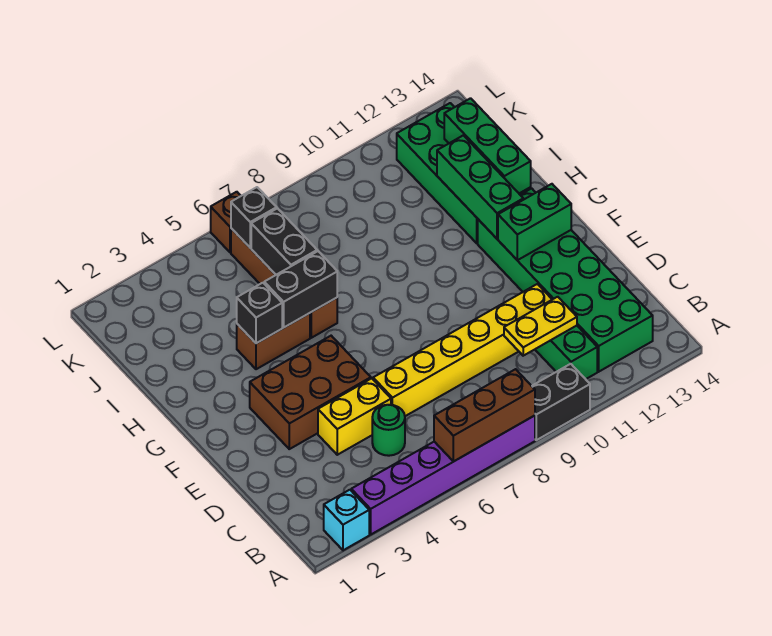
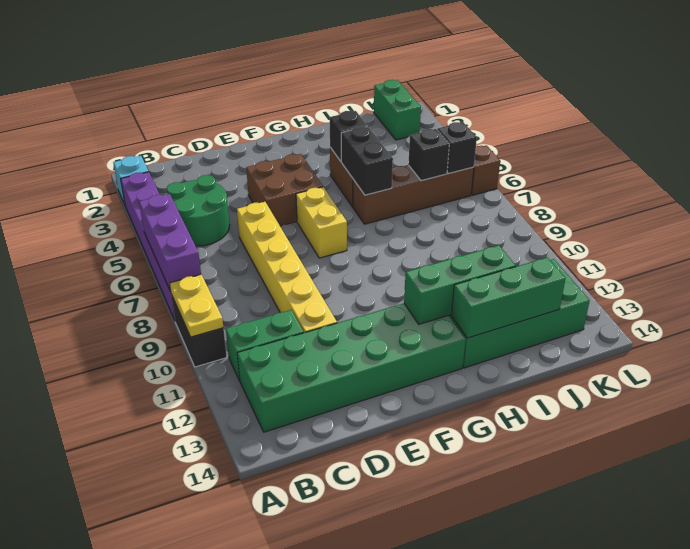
brown brick A6:A8 level 2 -> purple brick A6:A8 level 2
green round brick C5 level 1 -> green round brick B4:C5 level 1
yellow plate C10:C11 level 2 -> yellow plate A9:A10 level 2
yellow brick D4:D5 level 1 -> yellow brick F6:F7 level 1
brown brick E3:F5 level 1 -> brown brick E4:F5 level 1
green brick F12:F13 level 2 -> green brick K1:K2 level 1
black brick I6:J6 level 2 -> black brick J6 level 2

